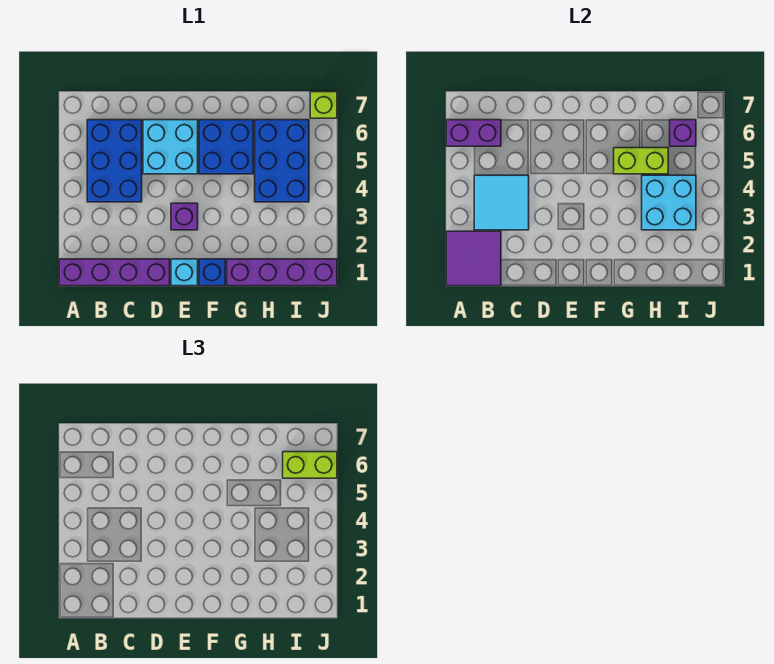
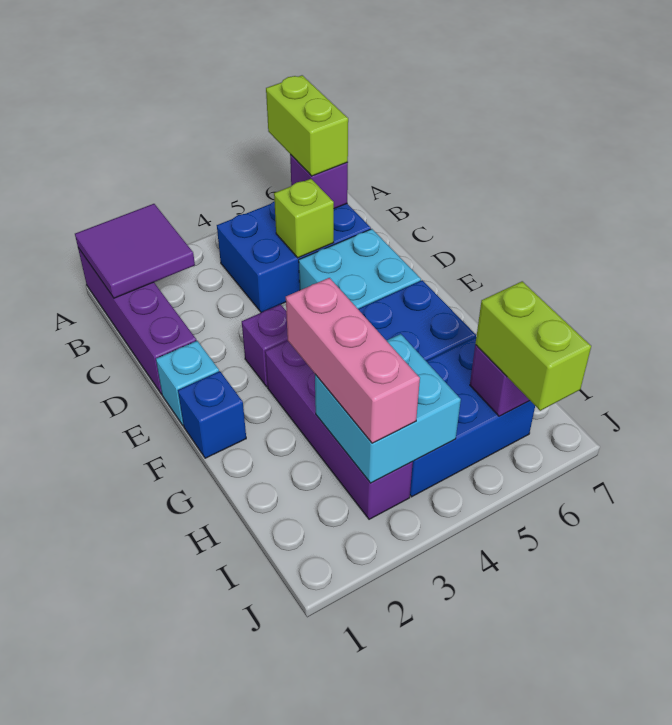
purple brick A6:B6 level 2 -> purple brick B6 level 2
cyan tile B3:C4 level 2 -> none
purple brick G1:J1 level 1 -> purple brick F3:I3 level 1
none -> pink brick G3:I3 level 3
lime brick G5:H5 level 2 -> lime brick A6:B6 level 3
lime brick J7 level 1 -> lime brick C5 level 2

